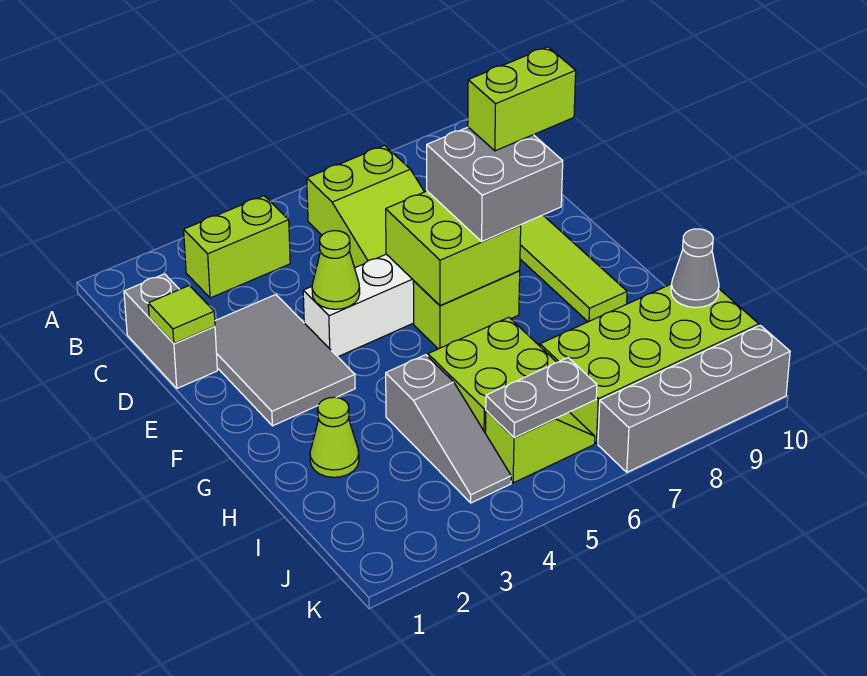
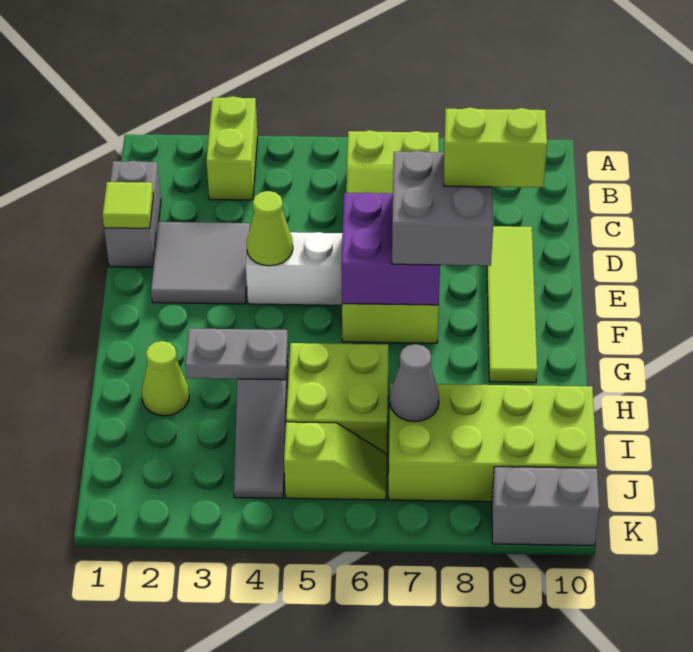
lime brick B3:B4 level 1 -> lime brick A3:B3 level 1
grey tile D2:F3 level 1 -> grey tile D2:E3 level 1
lime brick E6:F7 level 2 -> purple brick E6:F7 level 2
grey cone I10 level 2 -> grey cone I7 level 2
grey plate J5:J6 level 2 -> grey plate H3:H4 level 2
grey brick K7:K10 level 1 -> grey brick K9:K10 level 1

